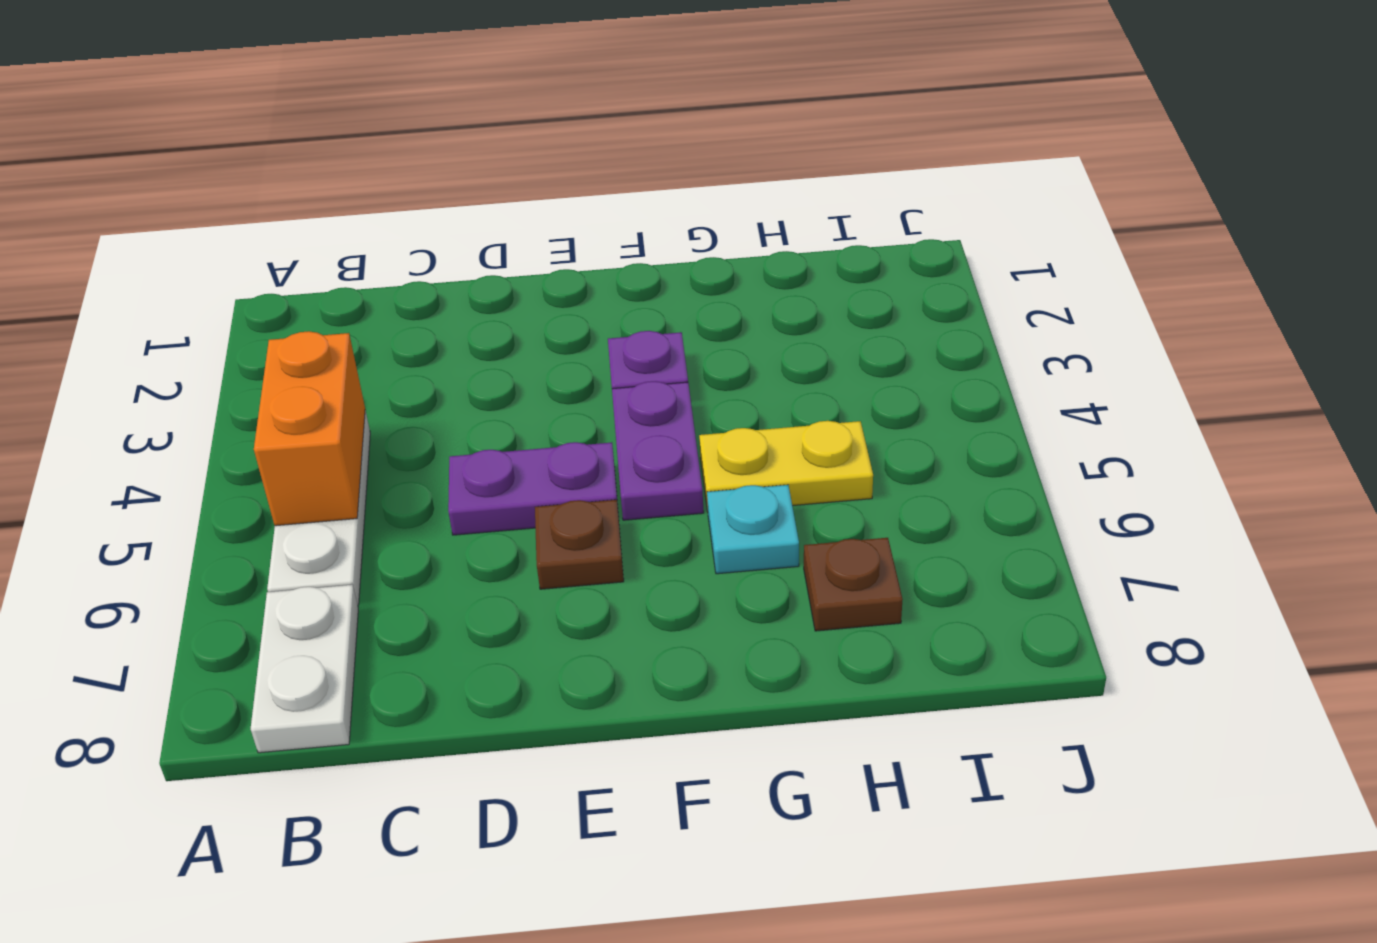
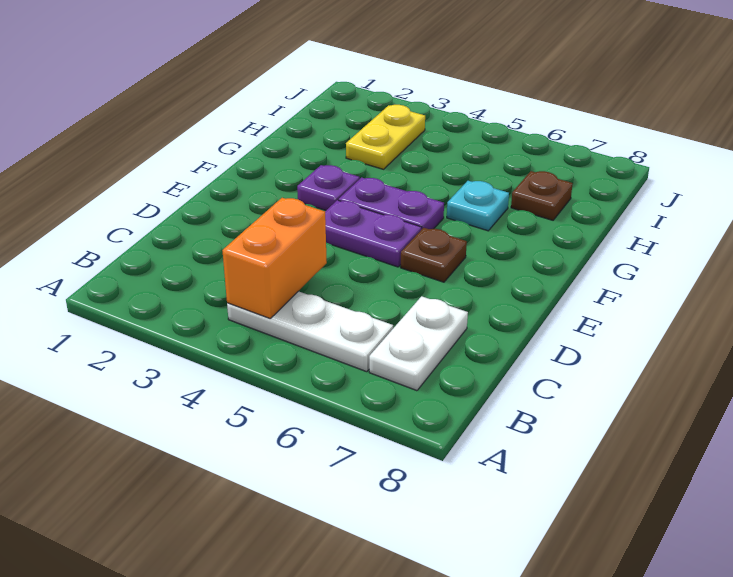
orange brick B4:B5 level 2 -> orange brick B4:C4 level 2
white plate B7:B8 level 1 -> white plate B7:C7 level 1
purple plate D5:E5 level 1 -> purple plate E4:E5 level 1
yellow plate G5:H5 level 1 -> yellow plate H3:I3 level 1

